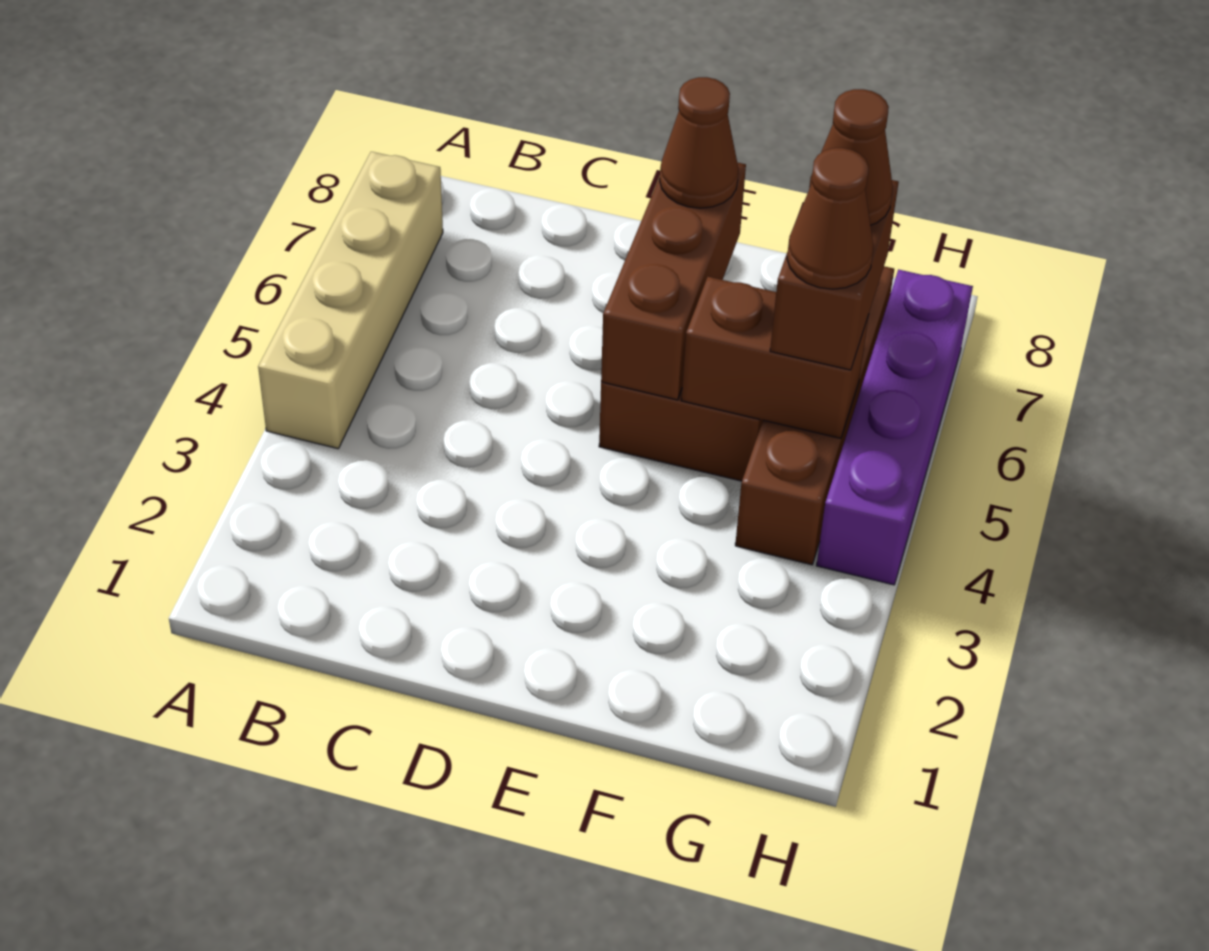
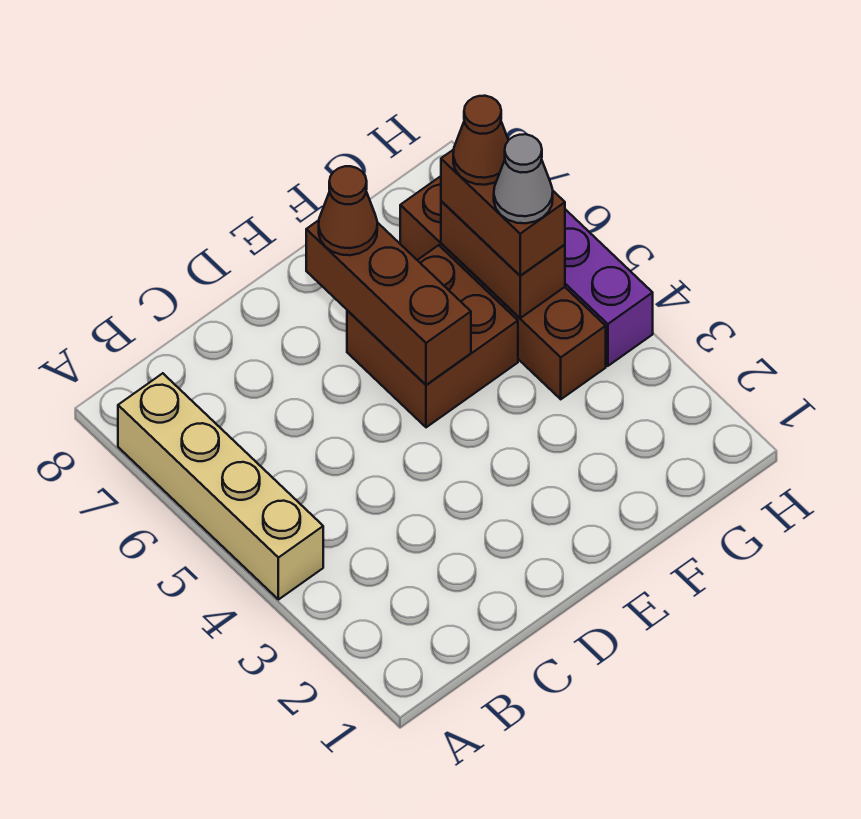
brown brick F5:G5 level 2 -> brown brick G5:G6 level 2
brown cone G5 level 4 -> grey cone G5 level 4

